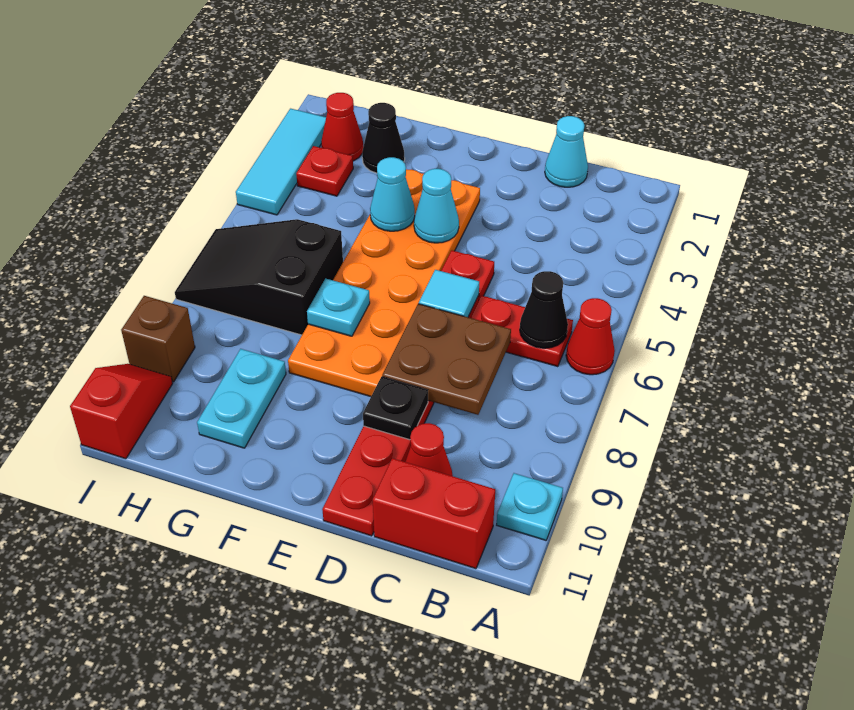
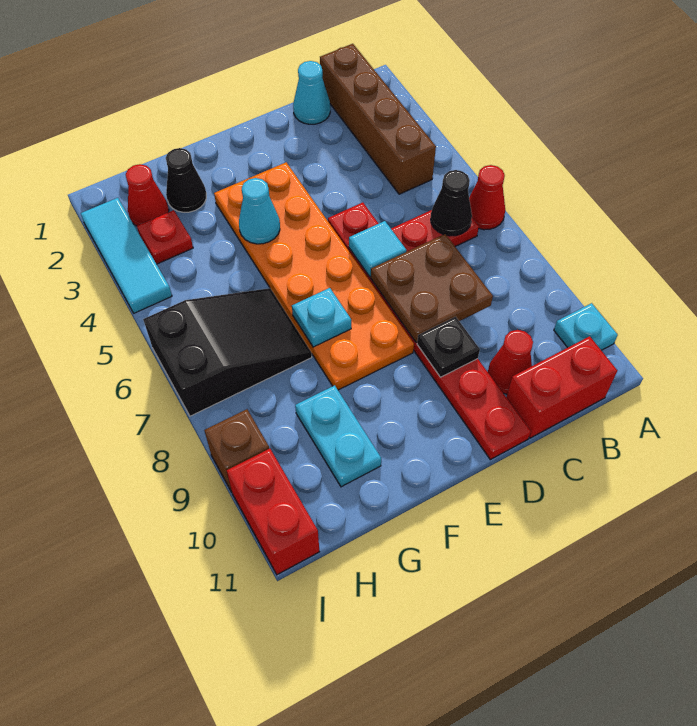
none -> brown brick B1:B4 level 1
cyan cone E4 level 2 -> none
black slope G6:I7 level 1 top G -> black slope G6:I7 level 1 top I
red slope I10:I11 level 1 top 11 -> red brick I10:I11 level 1

